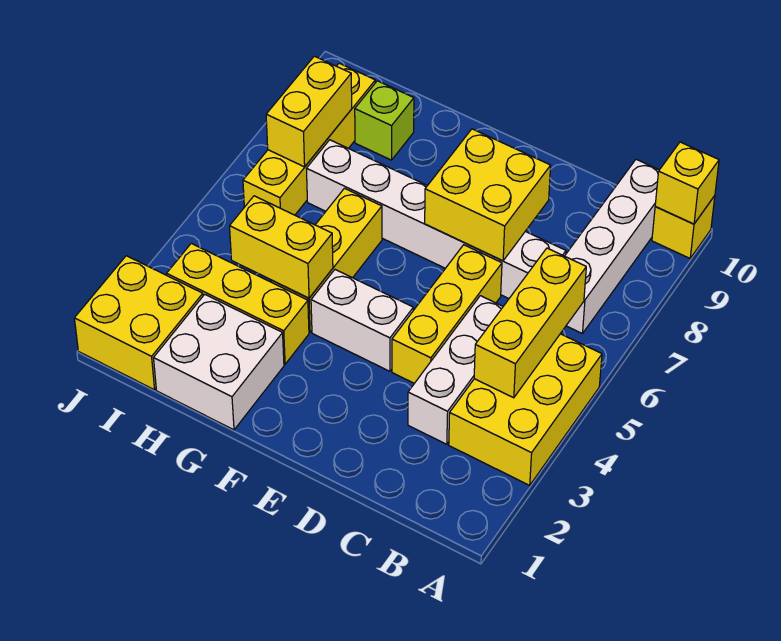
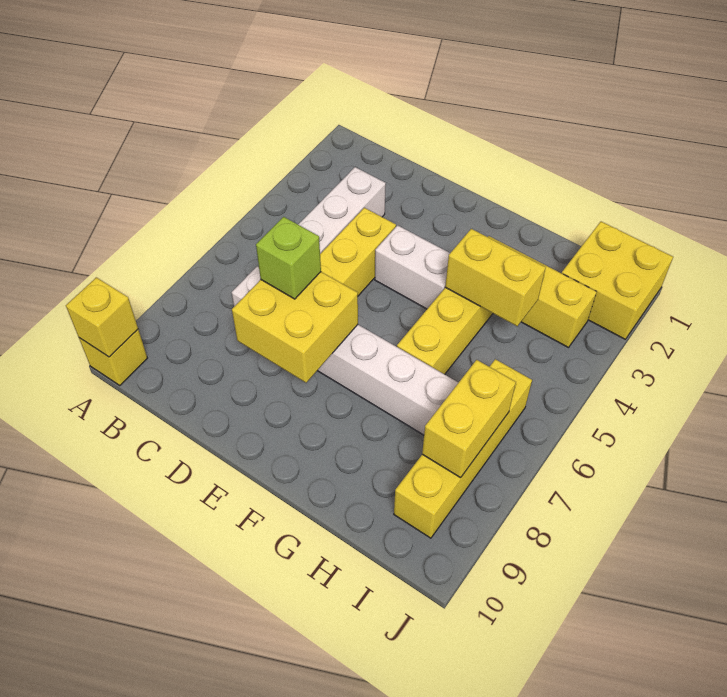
yellow brick A3:B5 level 1 -> none
yellow brick B4:B6 level 2 -> none
white brick B7:B10 level 1 -> none
white brick G1:H2 level 1 -> none
lime brick H9 level 1 -> lime brick D7 level 3

